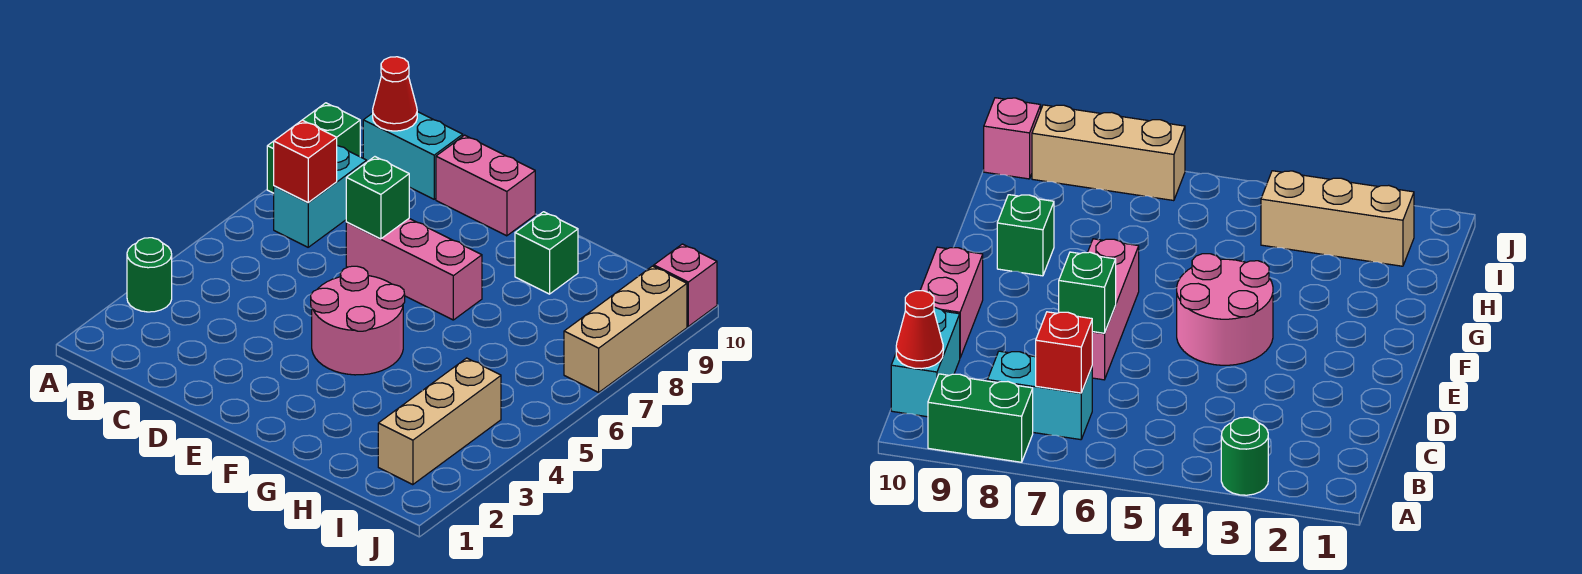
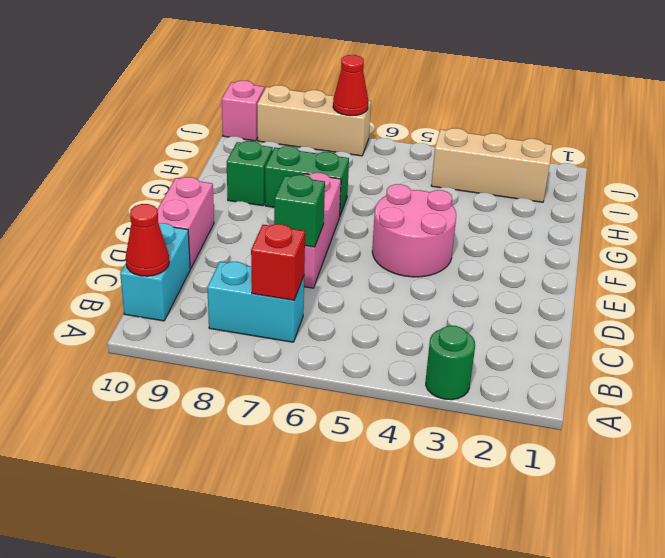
green brick A8:A9 level 1 -> green brick G7:G8 level 1
none -> red cone J7 level 2

